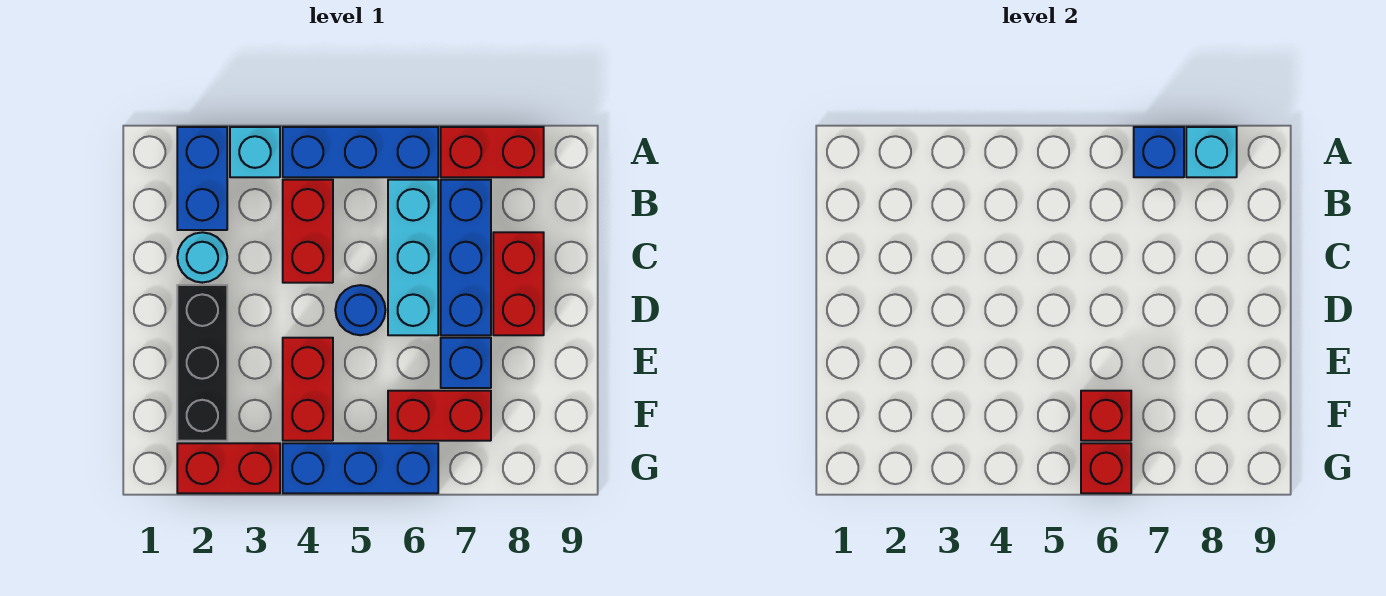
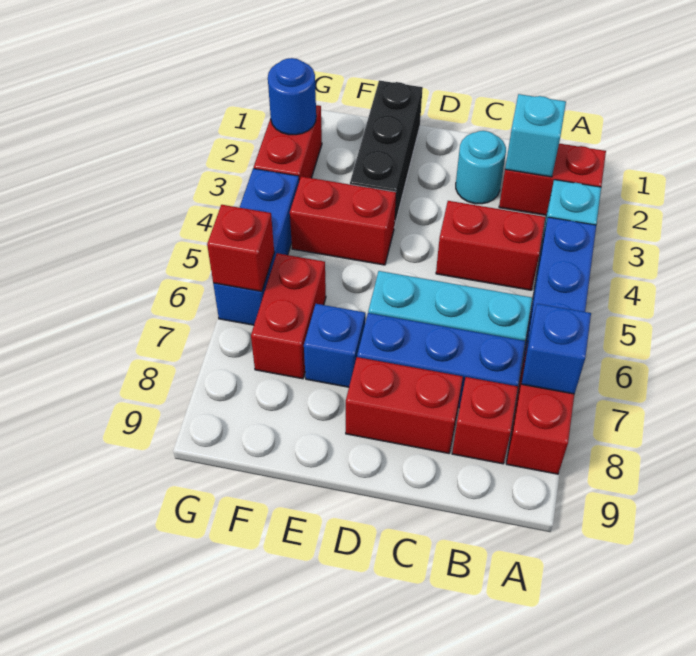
blue brick A2:B2 level 1 -> red brick A2:B2 level 1
cyan brick A8 level 2 -> cyan brick B2 level 2
black brick D2:F2 level 1 -> black brick E1:E3 level 1
blue round brick D5 level 1 -> blue round brick G2 level 2
red brick F6 level 2 -> red brick B8 level 1

